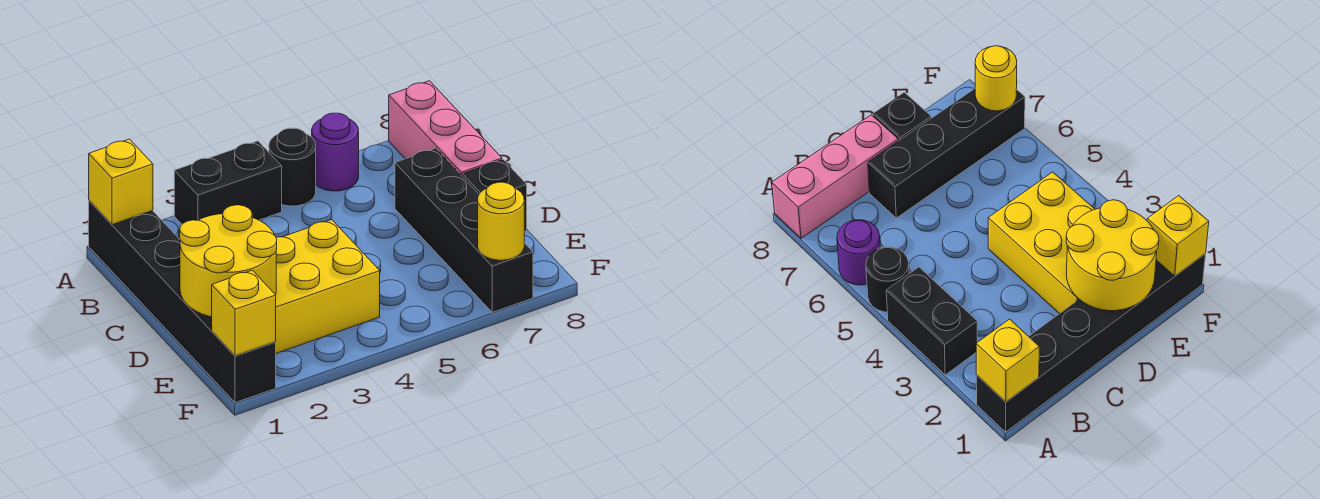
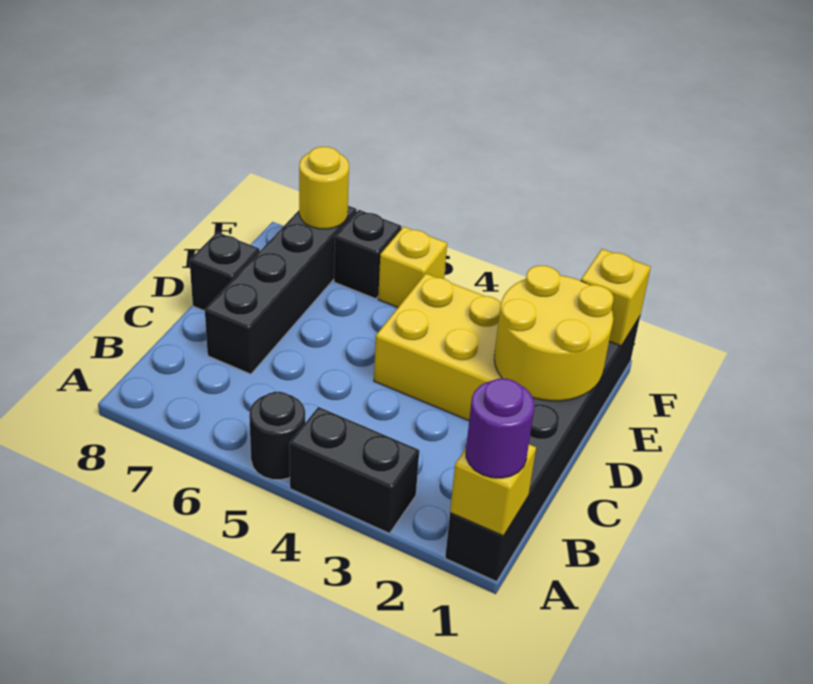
purple round brick A6 level 1 -> purple round brick A1 level 3
pink brick A8:C8 level 1 -> none
none -> yellow brick F5 level 1
none -> black brick F6 level 1

